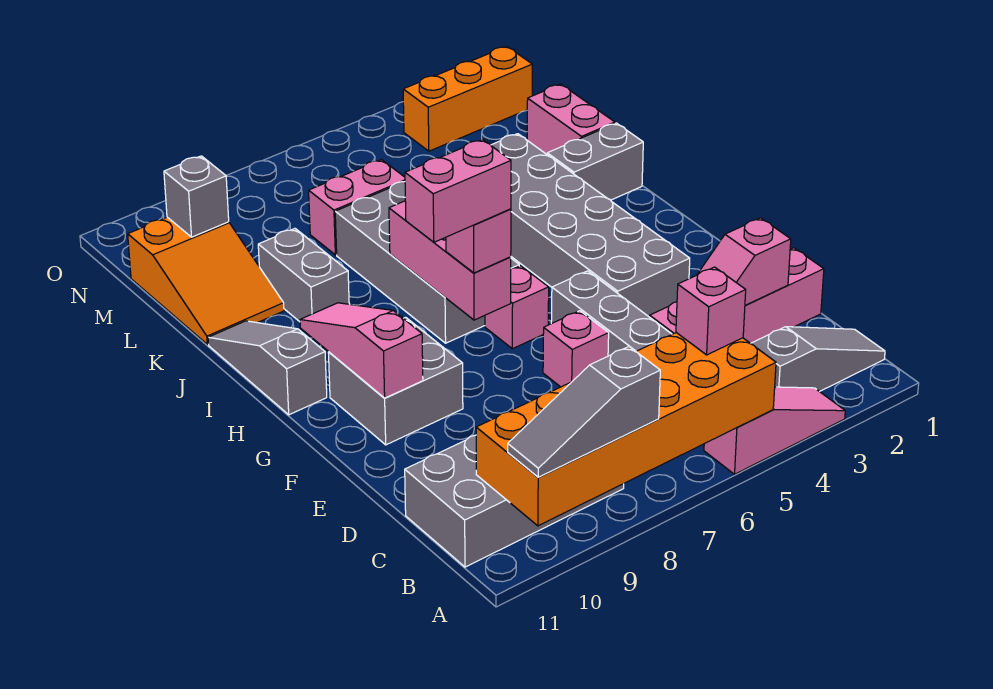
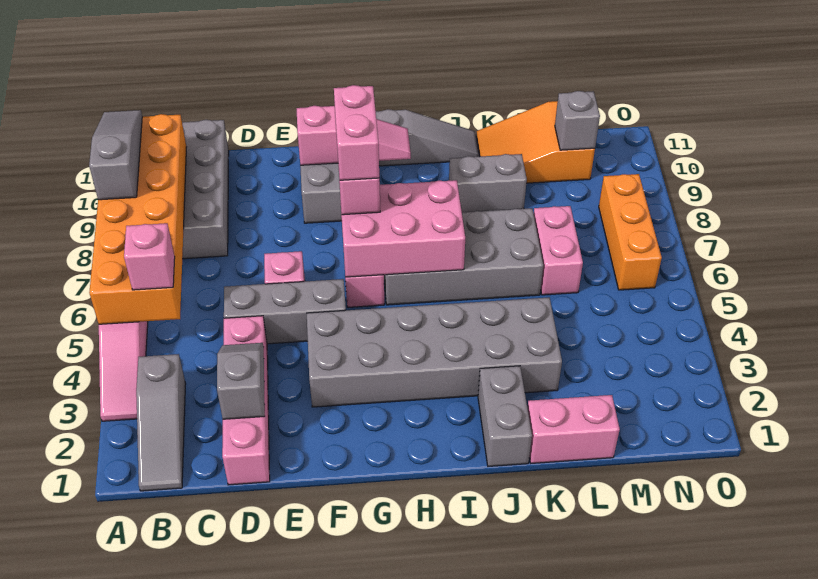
pink slope D2:D3 level 2 top 2 -> grey slope D2:D3 level 2 top 2
pink brick G7:I7 level 2 -> pink brick G6:I7 level 2
orange brick N1:N3 level 1 -> orange brick N6:N8 level 1

